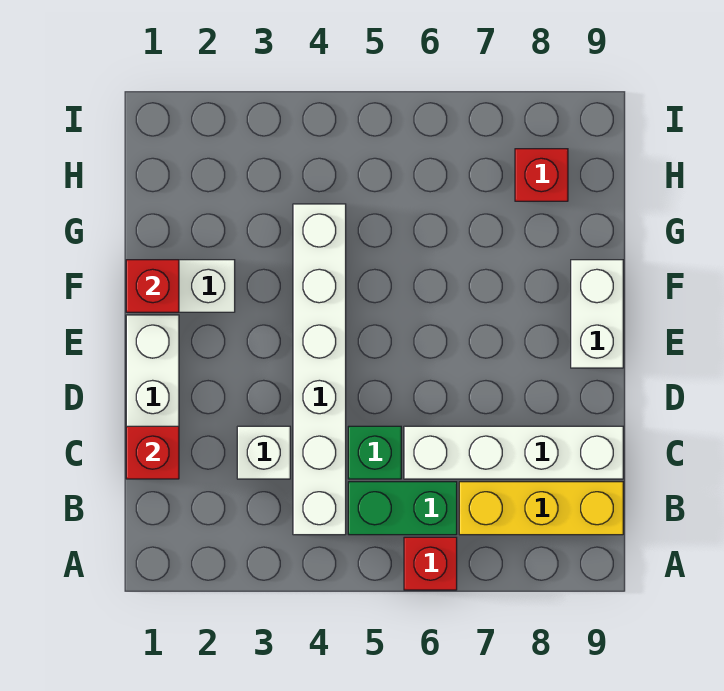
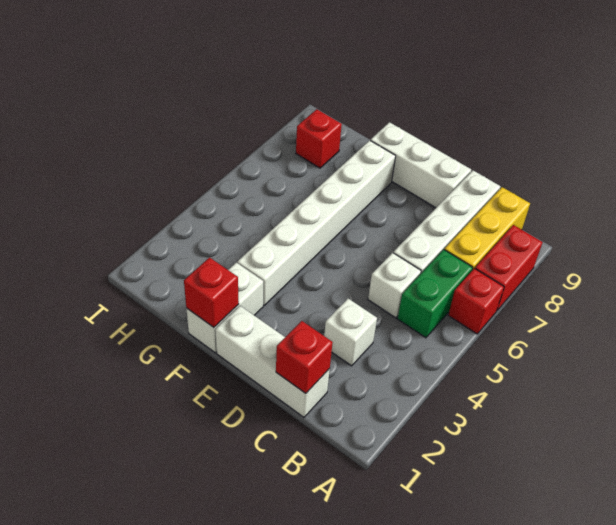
none -> red brick A7:A8 level 1
white brick B4:G4 level 1 -> white brick F3:F8 level 1
green brick C5 level 1 -> white brick C5 level 1
white brick E9:F9 level 1 -> white brick D9:F9 level 1

